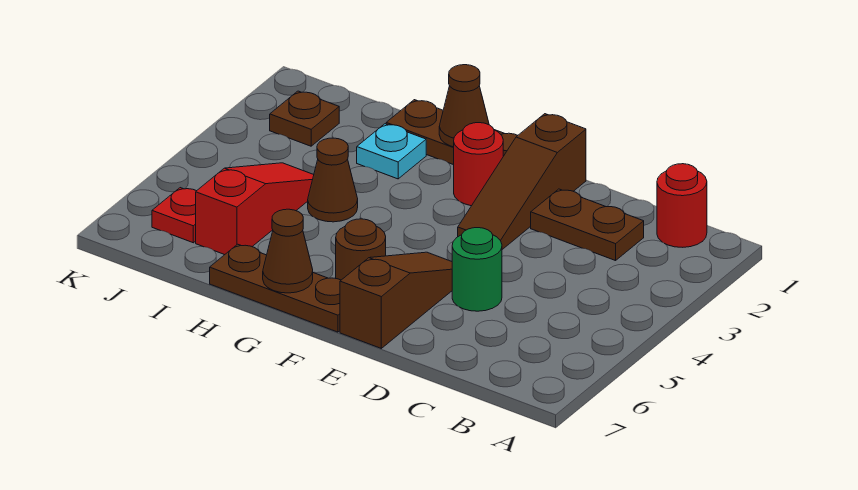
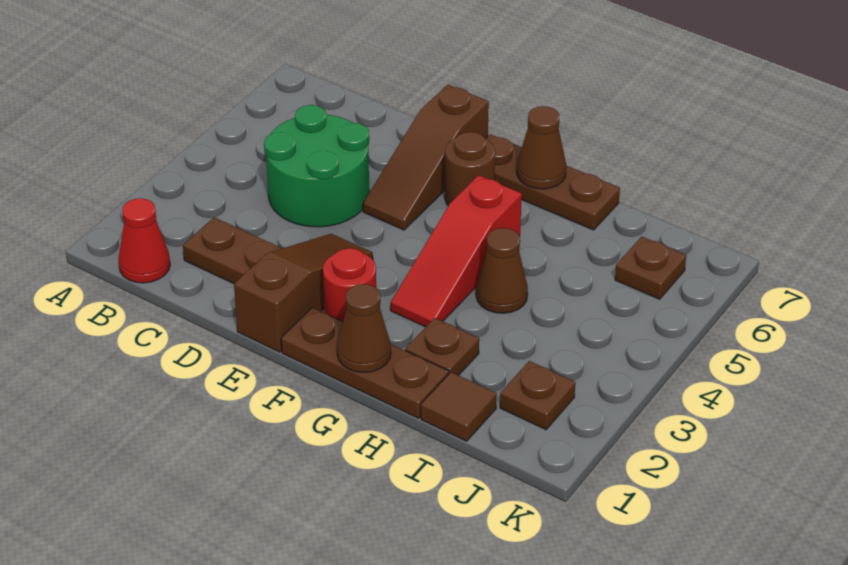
red round brick B1 level 1 -> red cone B1 level 1
green round brick D5 level 1 -> green round brick C4:D5 level 1
cyan plate H2 level 1 -> brown plate H2 level 1
none -> brown tile I1 level 1
red slope I4:I6 level 1 top 6 -> red slope G3:G5 level 1 top 5
red plate J6 level 1 -> brown plate J6 level 1

